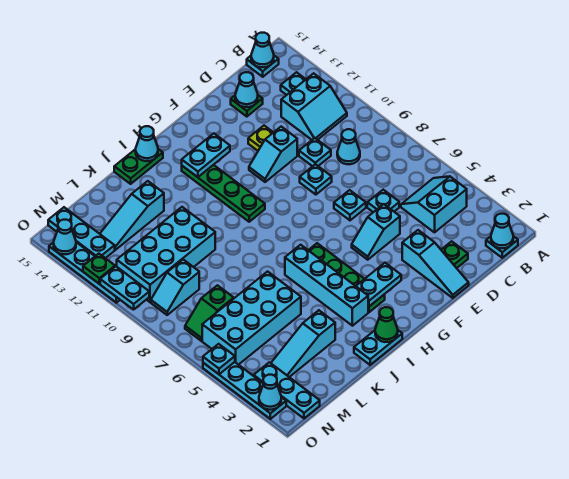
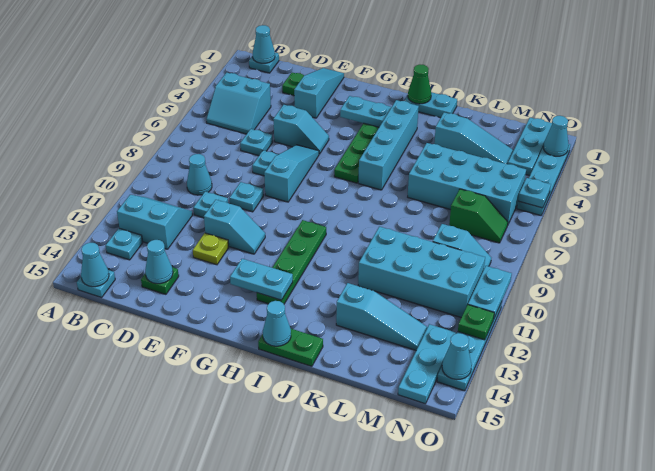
none -> cyan slope F6:F8 level 1 top 8

